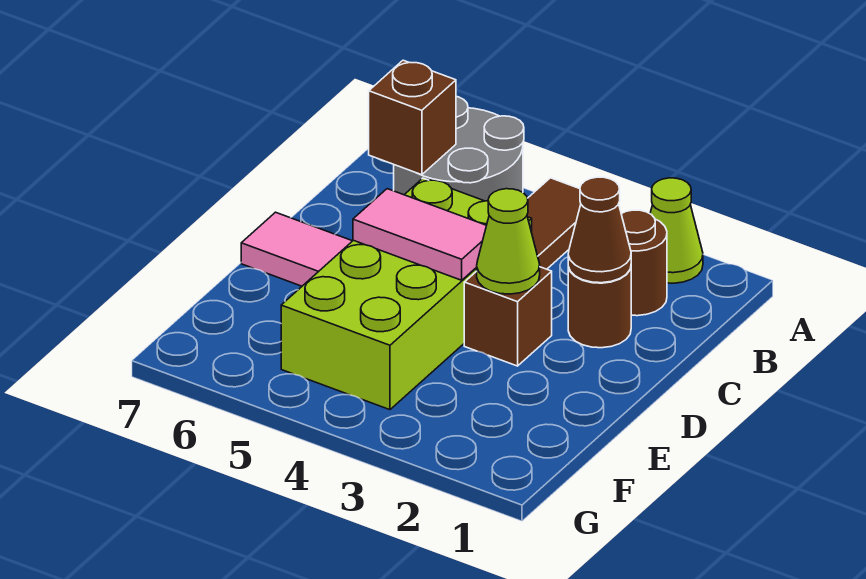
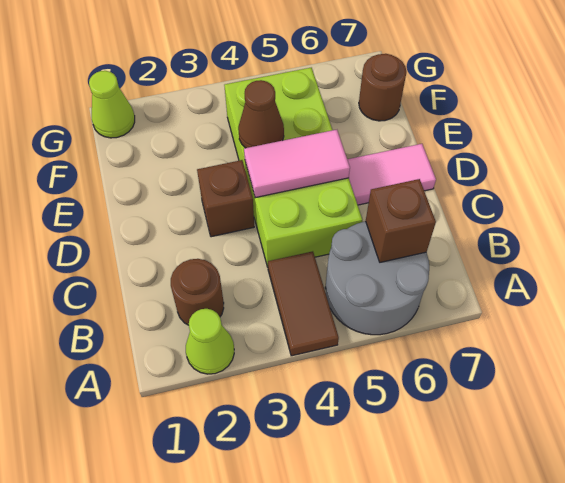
brown round brick C2 level 1 -> brown round brick F7 level 1
brown cone C2 level 2 -> brown cone E4 level 2
lime cone D3 level 2 -> lime cone G1 level 1

